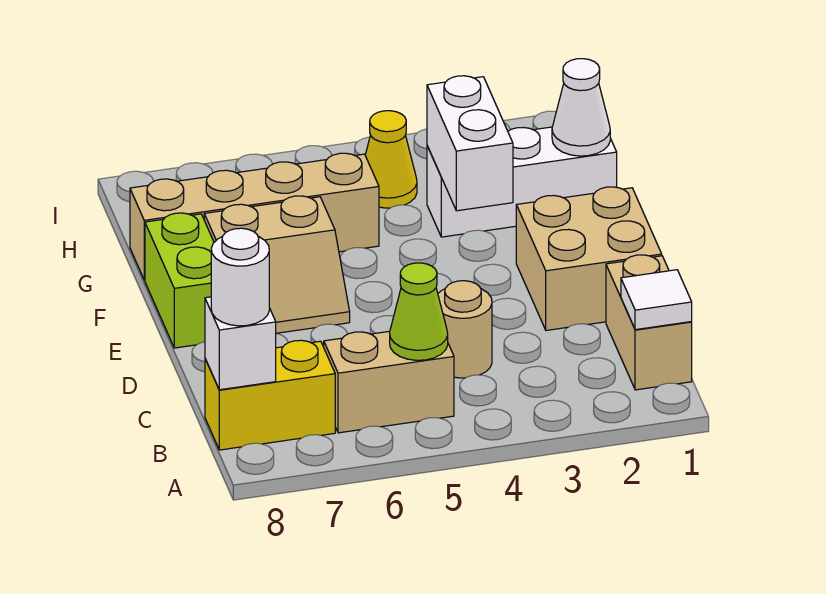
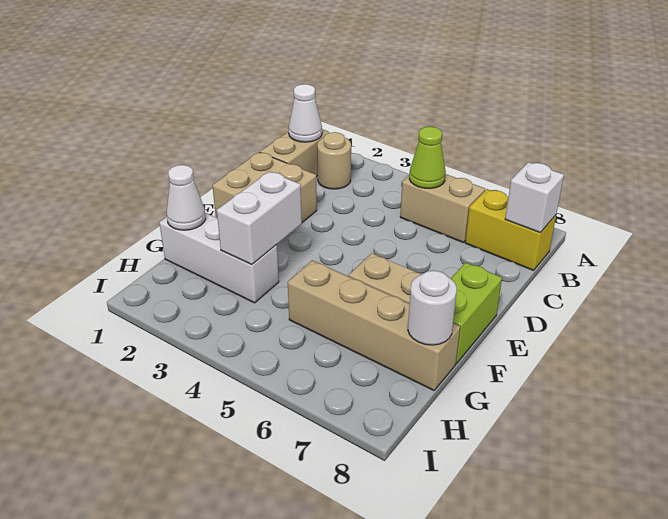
white tile B1 level 2 -> white cone B1 level 2
white round brick B8 level 3 -> white round brick G8 level 2
tan round brick C4 level 1 -> tan round brick B2 level 1
yellow cone H4 level 1 -> none

